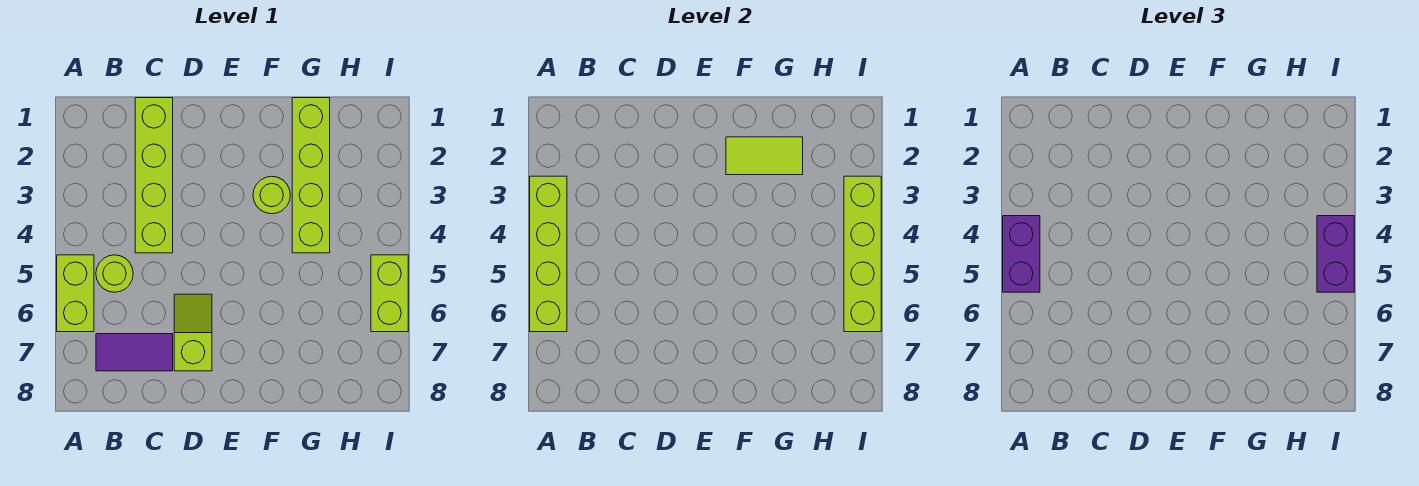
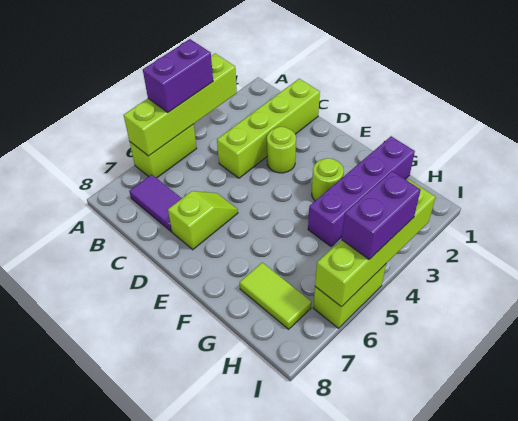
lime round brick B5 level 1 -> lime round brick D3 level 1
lime tile F2:G2 level 2 -> lime tile G7:H7 level 1
lime brick G1:G4 level 1 -> purple brick G1:G4 level 1

